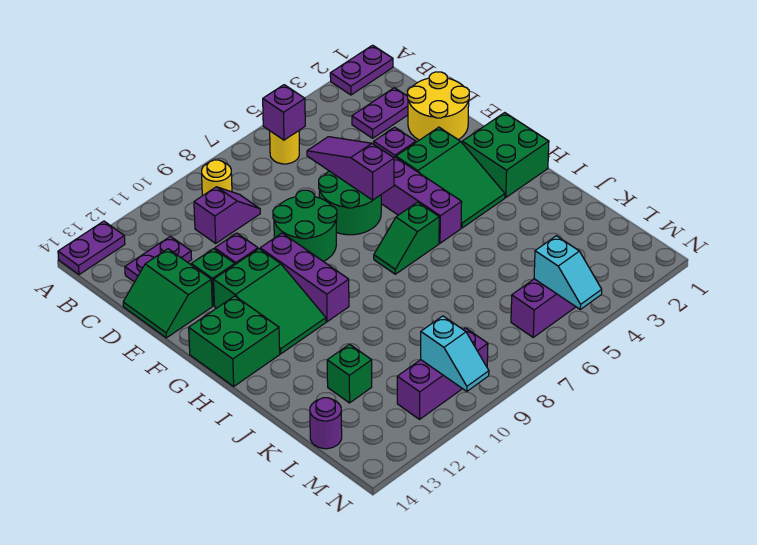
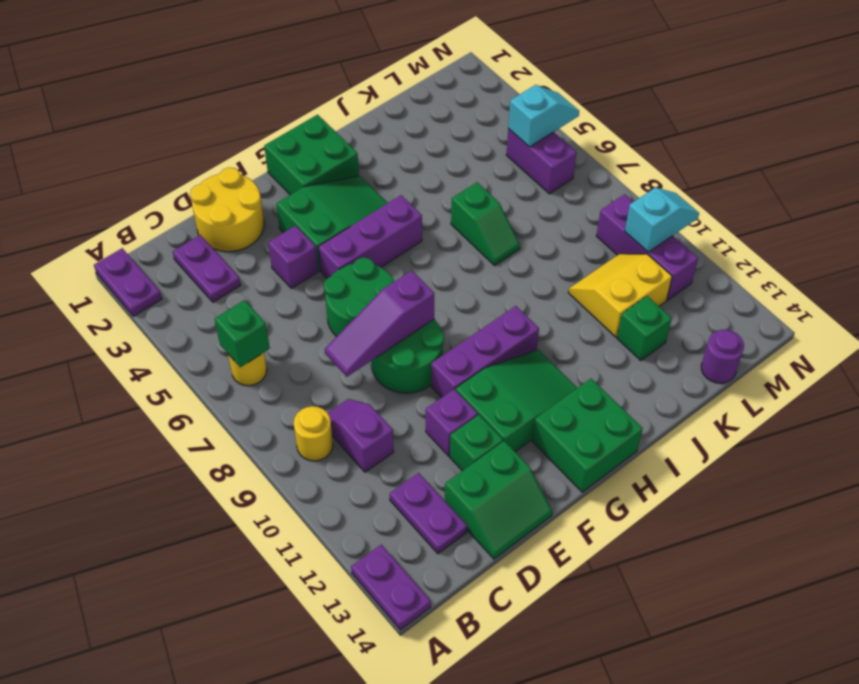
purple brick B6 level 2 -> green brick B6 level 2
purple slope D6:F6 level 2 top F -> purple slope D8:F8 level 2 top F
green slope H6:H7 level 1 top 6 -> green slope J6:J7 level 1 top 6
none -> yellow slope K10:L11 level 1 top 11

